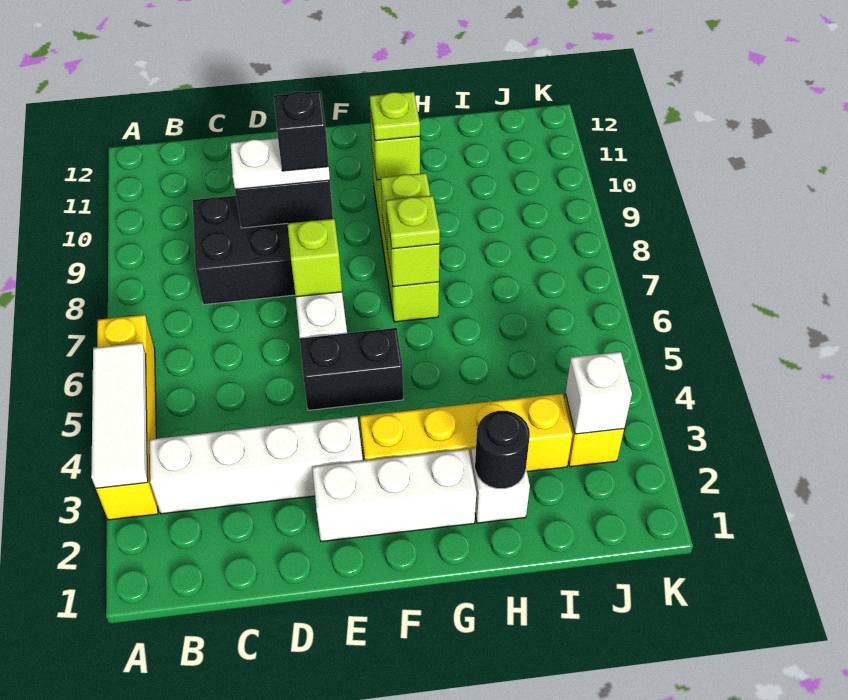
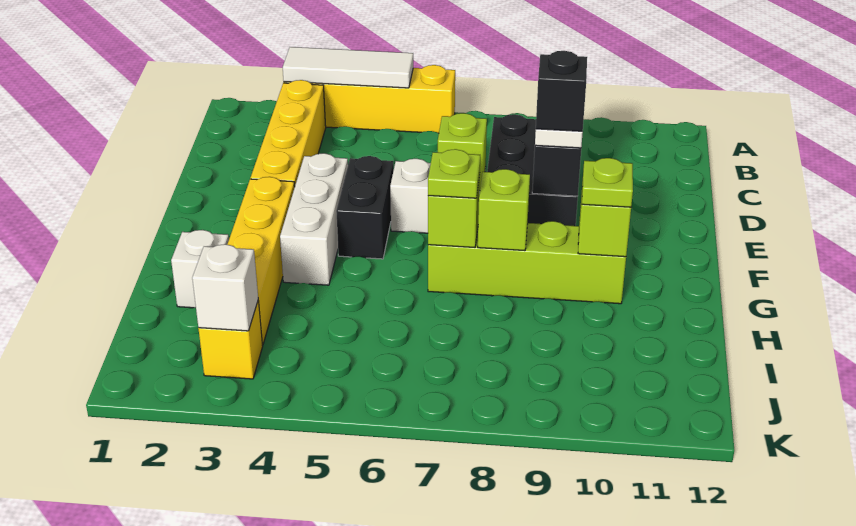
white brick B3:E3 level 1 -> yellow brick B3:E3 level 1
white brick E2:G2 level 1 -> white brick E4:G4 level 1
black round brick H2 level 2 -> none

